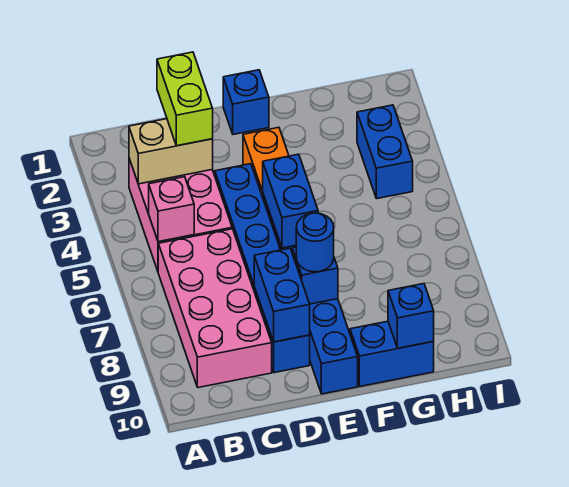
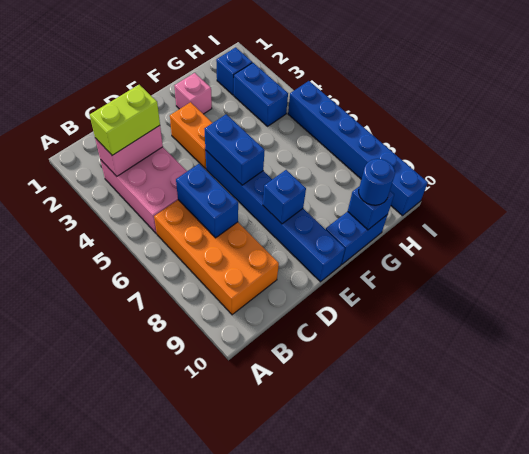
tan brick B3:C3 level 2 -> pink brick B3:C3 level 2
pink brick B5 level 2 -> pink brick F2 level 1
pink brick B6:C9 level 1 -> orange brick B6:C9 level 1
lime brick C2:C3 level 3 -> lime brick B3:C3 level 3
blue brick D4:D9 level 1 -> blue brick I5:I10 level 1
blue brick D8:D9 level 2 -> blue brick C6:C7 level 2
blue brick E1 level 1 -> blue brick H2 level 1
blue round brick E8 level 3 -> blue round brick G10 level 3

